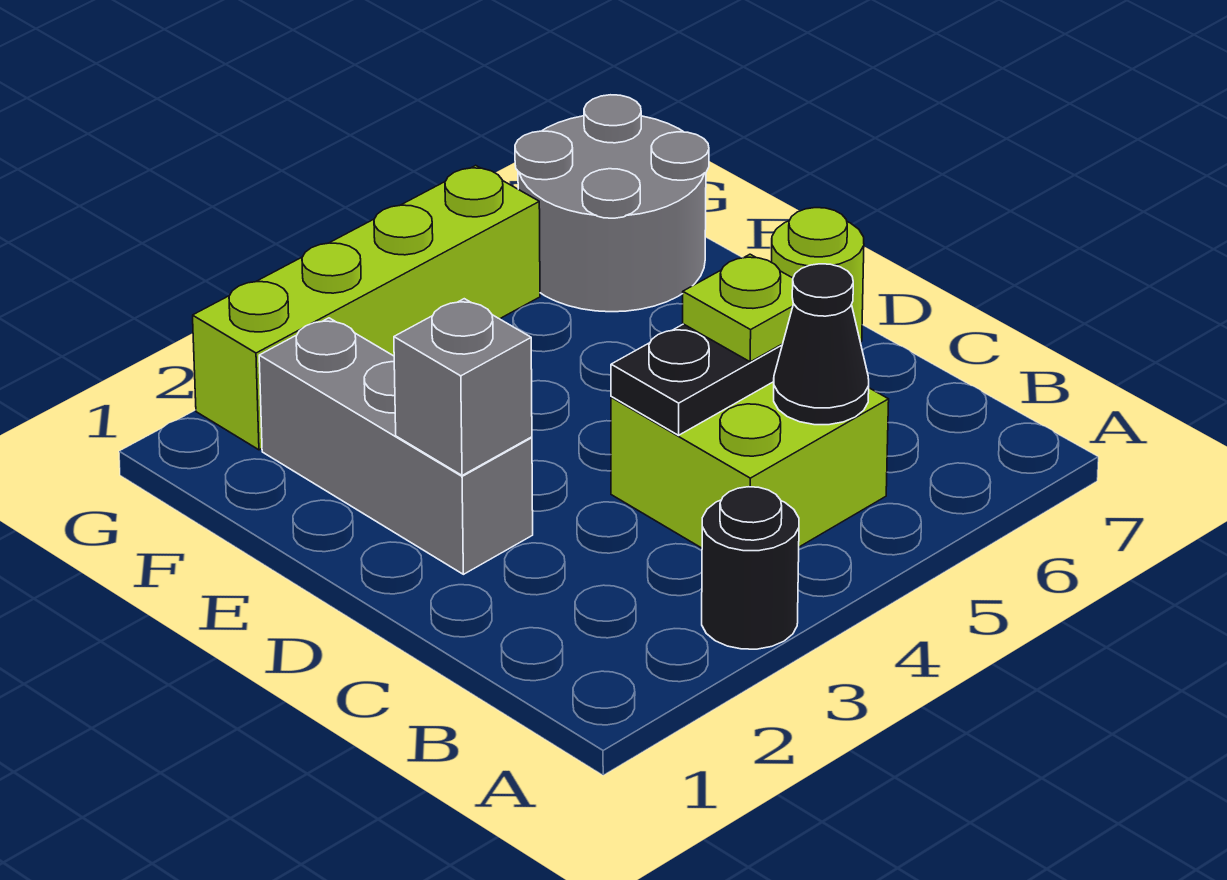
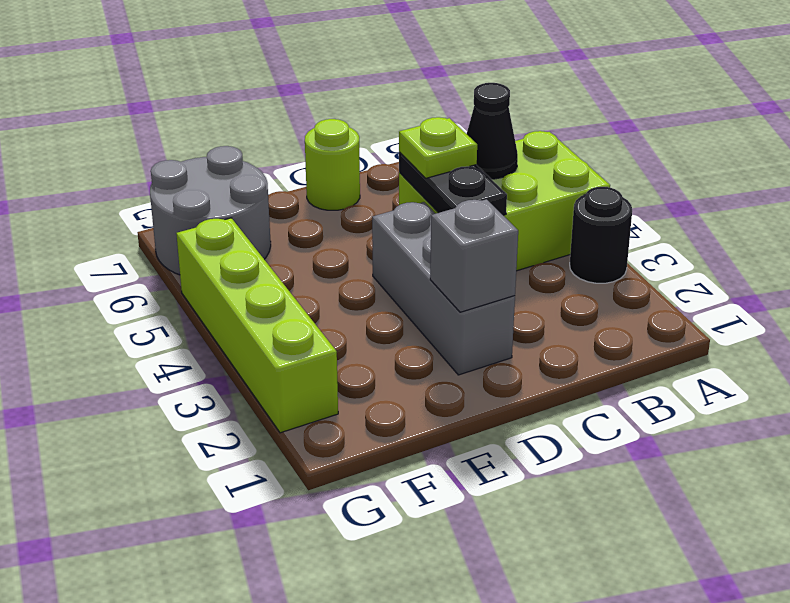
lime brick B4:C5 level 1 -> lime brick A4:C5 level 1
grey brick D2:F2 level 1 -> grey brick D2:D4 level 1

